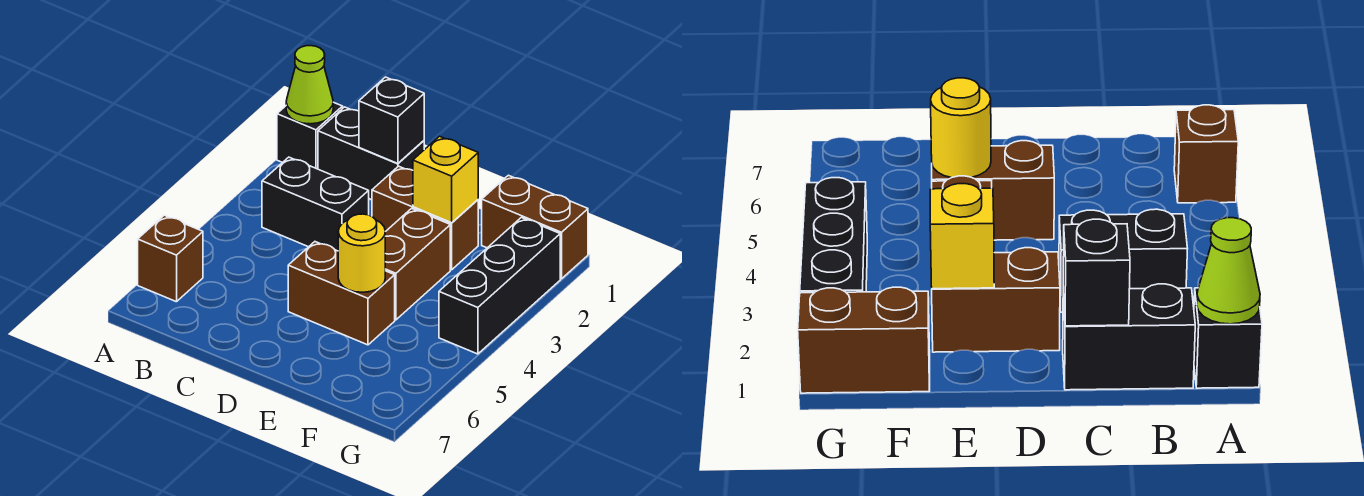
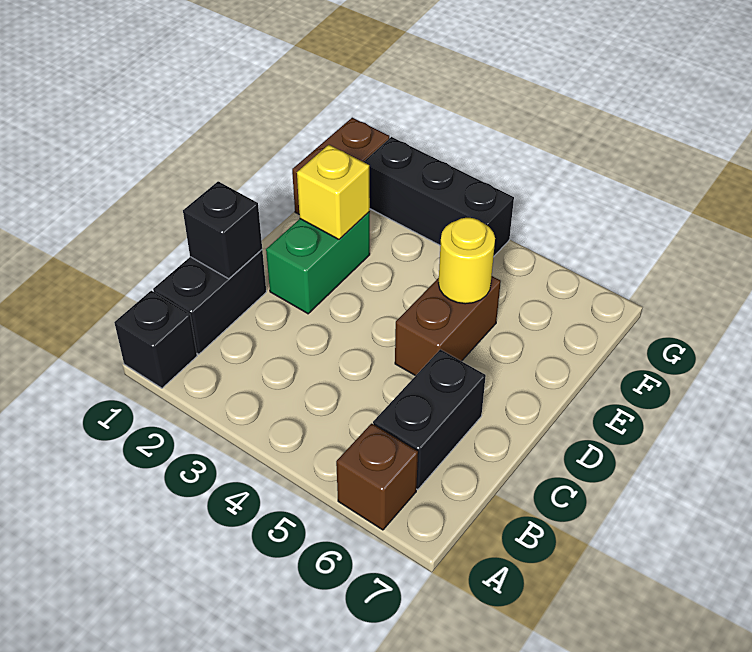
lime cone A1 level 2 -> none
black brick B3:C3 level 1 -> black brick B6:C6 level 1
brown brick D2:E2 level 1 -> green brick D2:E2 level 1
brown brick E3:E4 level 1 -> none

